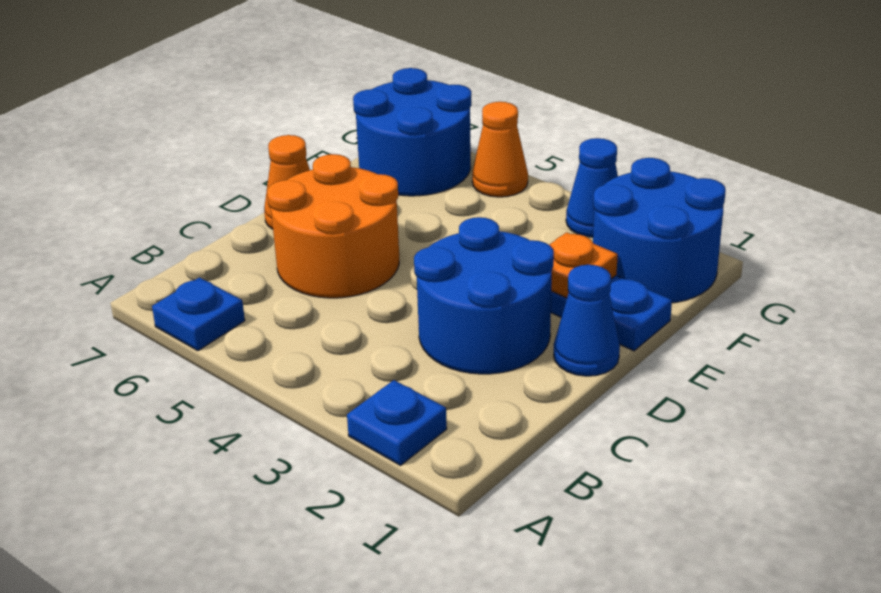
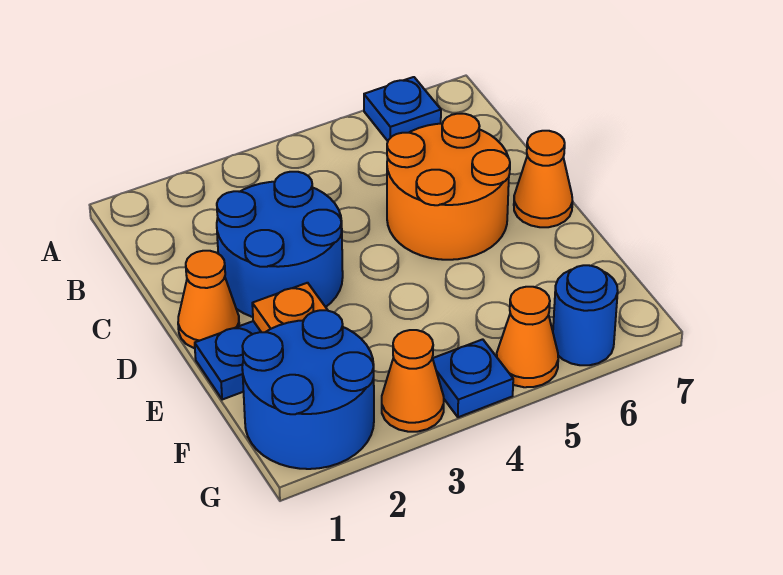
blue plate A2 level 1 -> blue plate G4 level 1
blue cone D1 level 1 -> orange cone D1 level 1
blue round brick F6:G7 level 1 -> blue round brick G6 level 1
blue cone G3 level 1 -> orange cone G3 level 1

